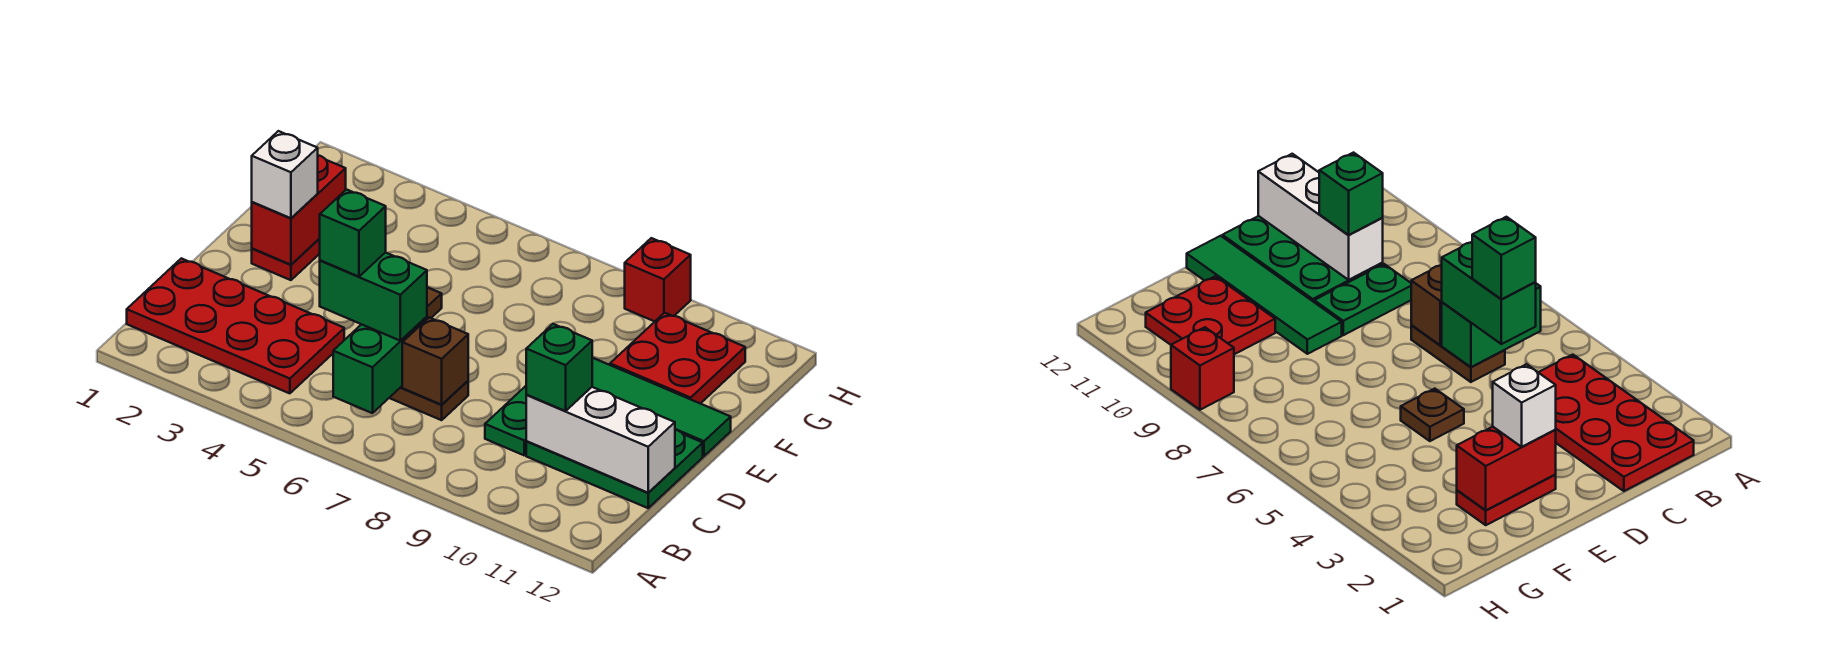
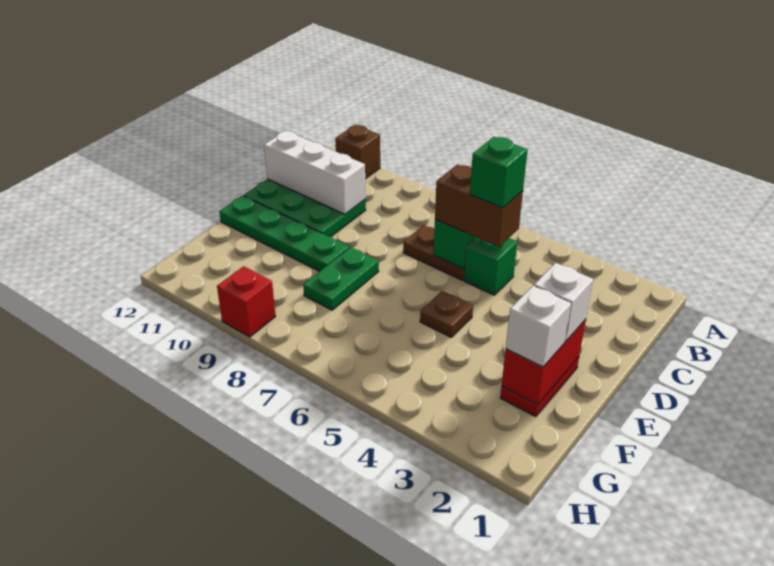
red plate B1:C4 level 1 -> none
green brick C5:C6 level 3 -> brown brick C5:C6 level 3
brown brick C7 level 2 -> brown brick A11 level 1
green plate C9:D9 level 1 -> green plate E8:F8 level 1
green brick C10 level 3 -> green brick C5 level 1
green tile E9:E12 level 1 -> green plate E9:E12 level 1
none -> white brick F2 level 3
red plate F10:G11 level 1 -> none

